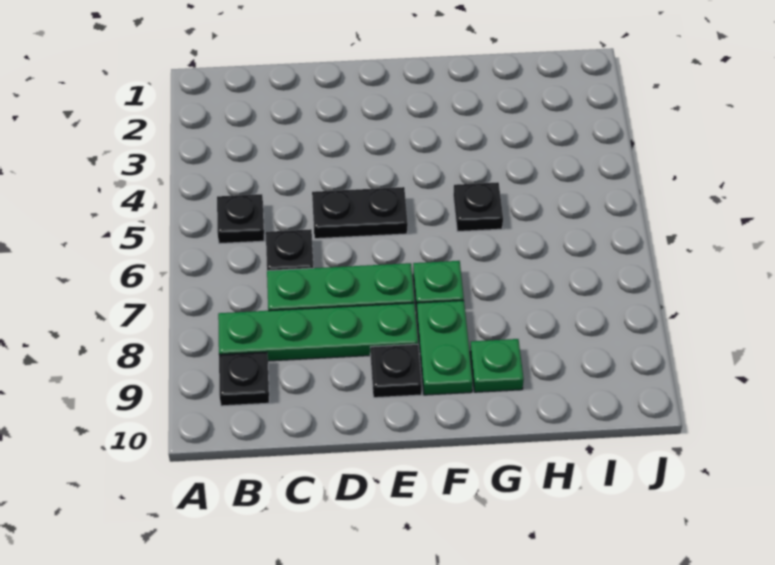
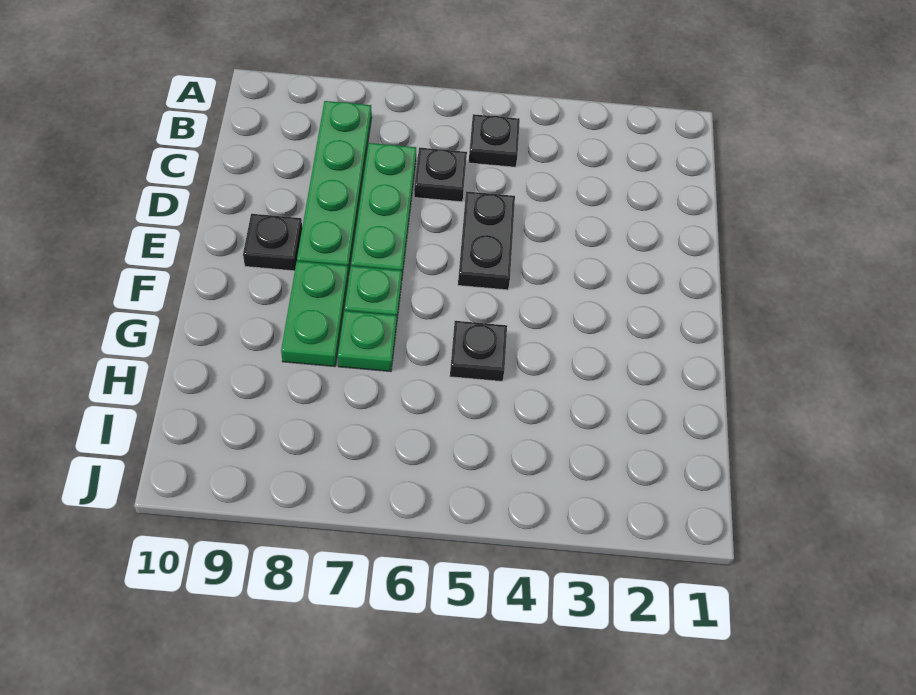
black plate B9 level 1 -> none
green plate F8:F9 level 1 -> green plate F8:G8 level 1
green plate G9 level 1 -> green plate G7 level 1

